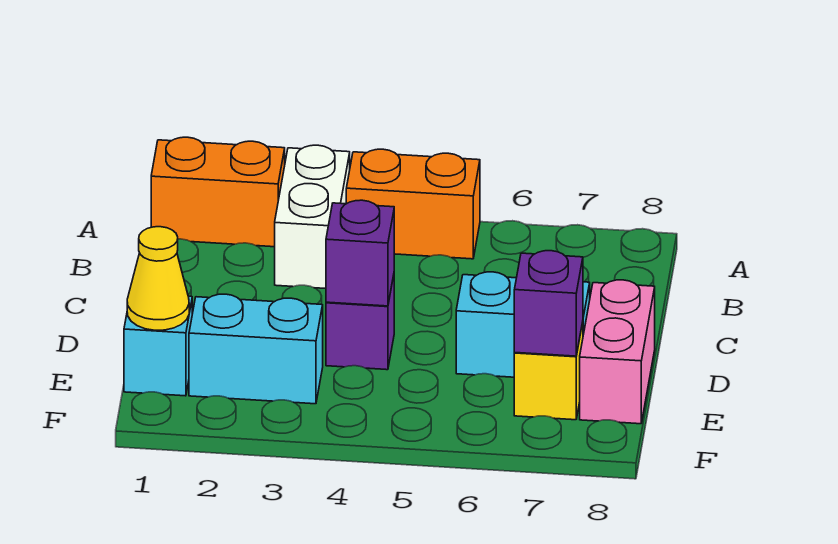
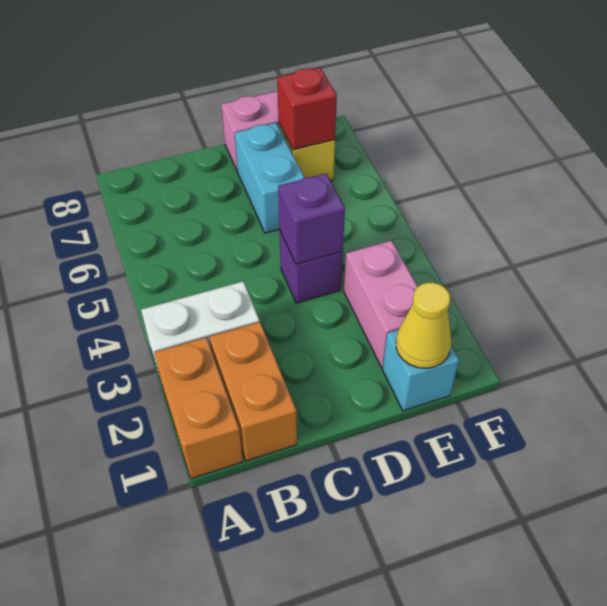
orange brick A4:A5 level 1 -> orange brick B1:B2 level 1
cyan brick E2:E3 level 1 -> pink brick E2:E3 level 1
purple brick E7 level 2 -> red brick E7 level 2

